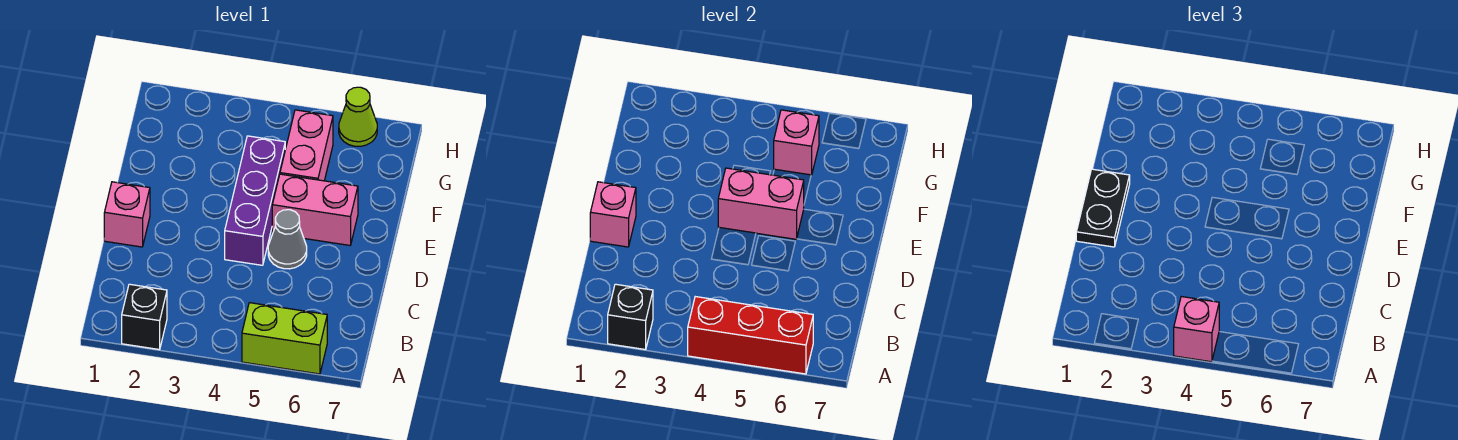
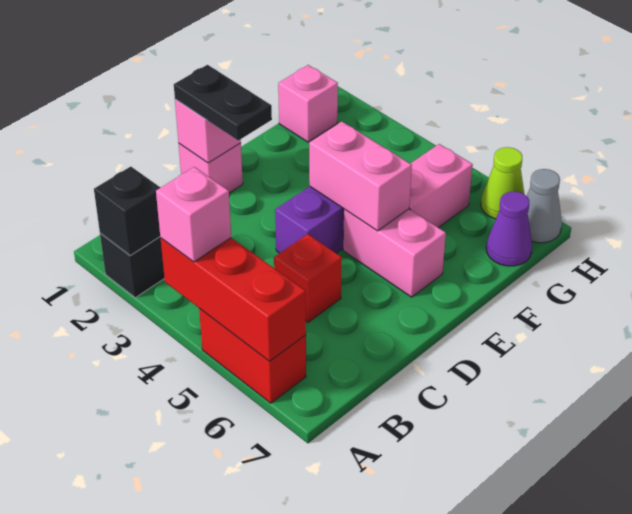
lime brick A5:A6 level 1 -> red brick A5:A6 level 1
none -> red brick C5 level 1
black plate D1:E1 level 3 -> black plate D1:D2 level 3
grey cone D5 level 1 -> grey cone H7 level 1
pink brick G5 level 2 -> pink brick G1 level 1
none -> purple cone G7 level 1

